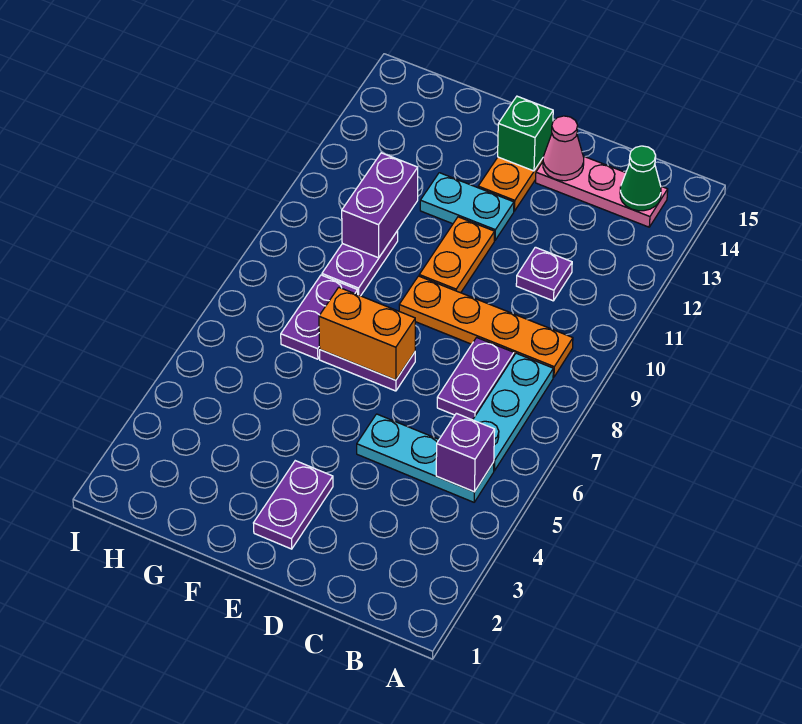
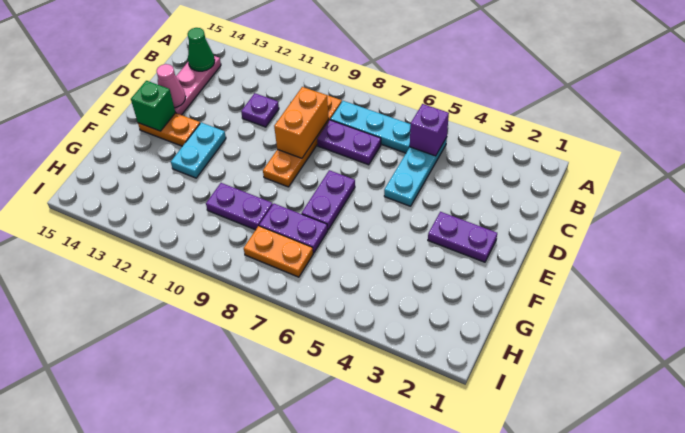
orange brick E7:F7 level 2 -> orange brick C9:D9 level 2
orange plate E10:E11 level 1 -> orange plate H7:H8 level 1
purple brick G10:G11 level 2 -> none

